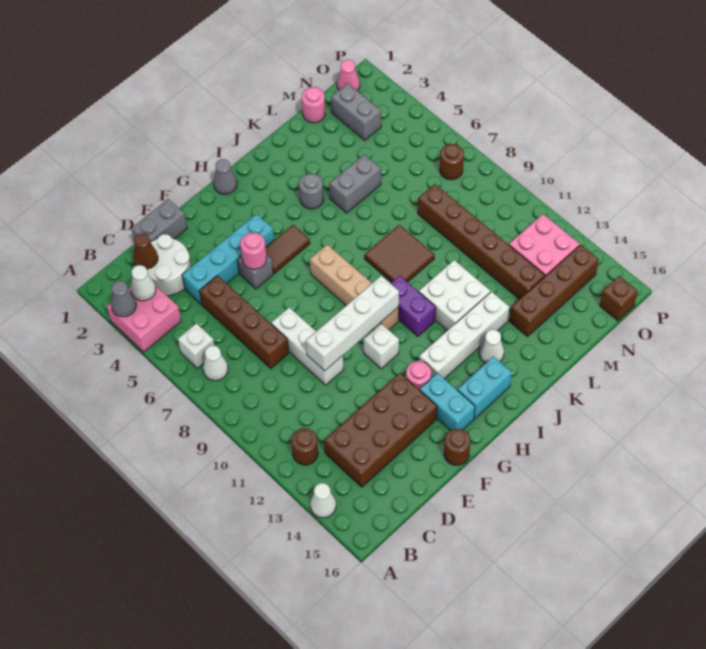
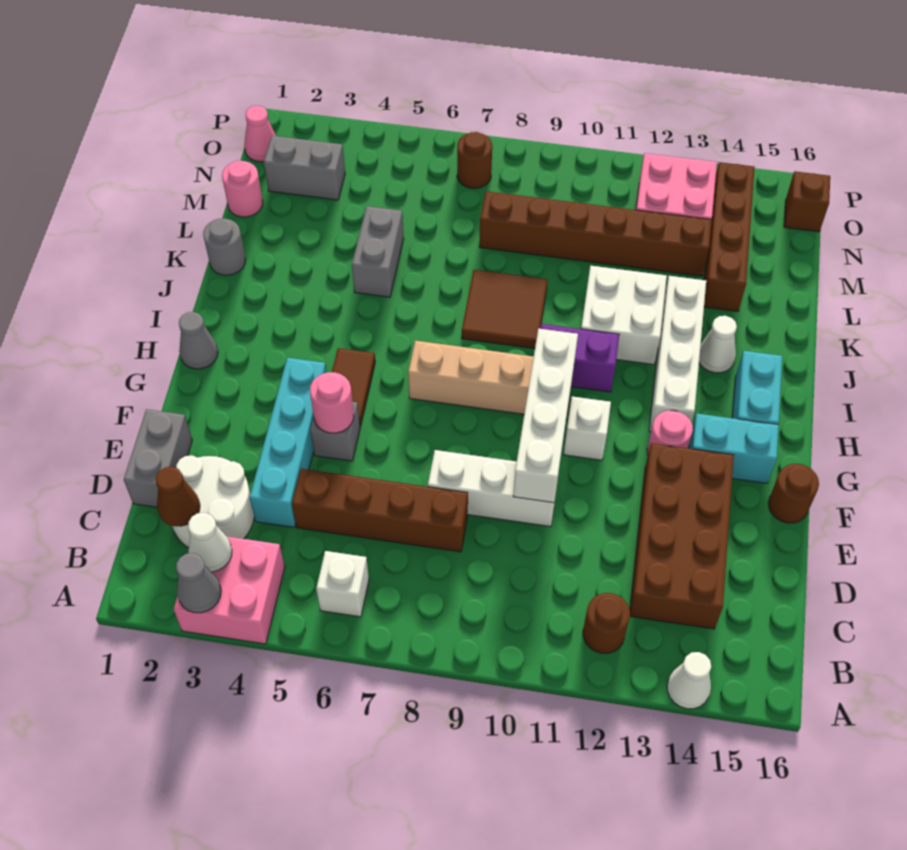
white cone B7 level 1 -> none
grey round brick J4 level 1 -> grey round brick K1 level 1

